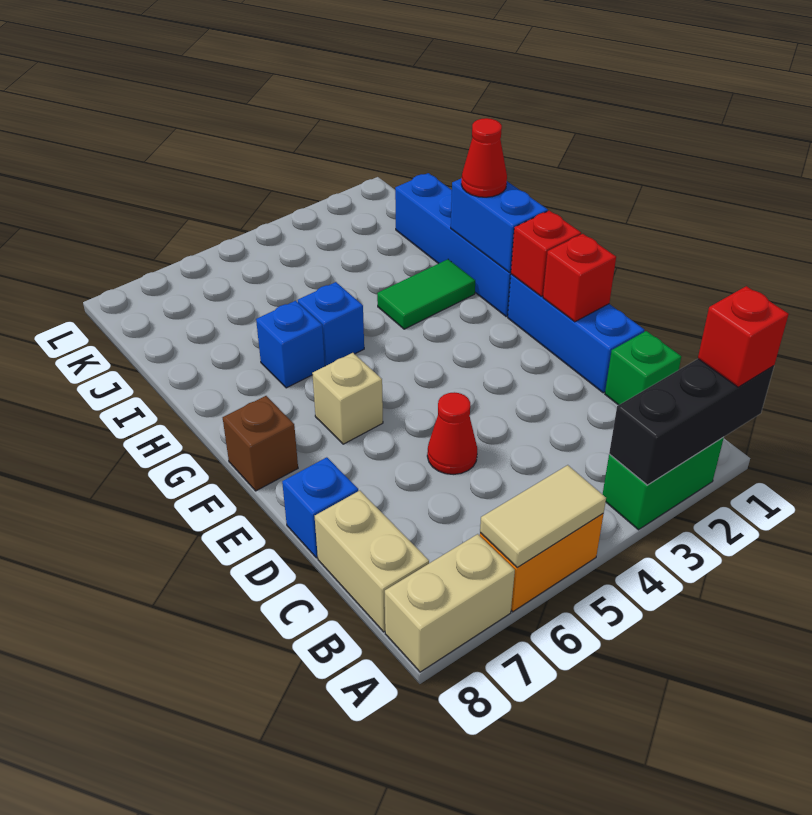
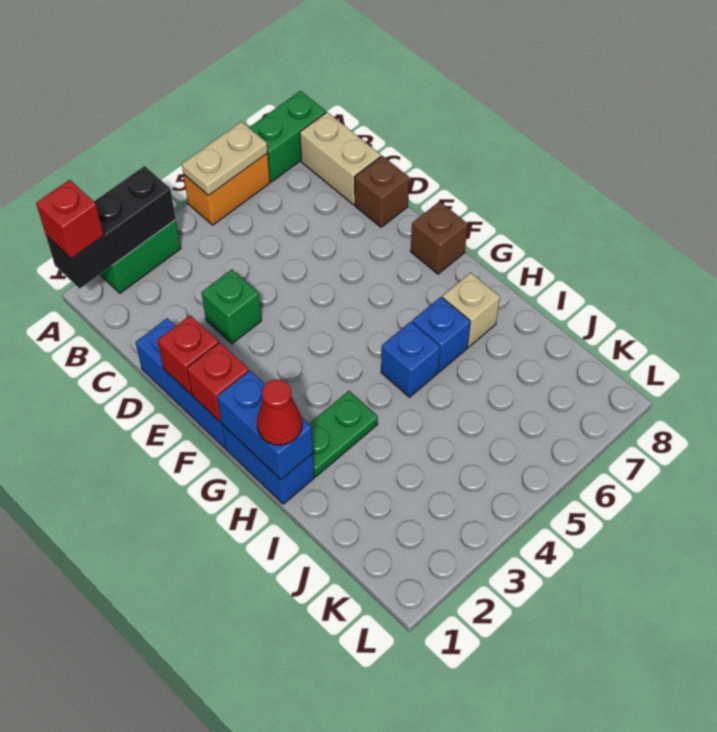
tan tile A5:A6 level 2 -> tan plate A5:A6 level 2
tan brick A7:A8 level 1 -> green brick A7:A8 level 1
green brick C1 level 1 -> green brick D3 level 1
red cone D5 level 1 -> none
blue brick D8 level 1 -> brown brick D8 level 1
tan brick F6 level 1 -> tan brick H7 level 1
blue brick G1:J1 level 1 -> blue brick G1:H1 level 1
green tile H2:H3 level 1 -> green plate H2:H3 level 1

